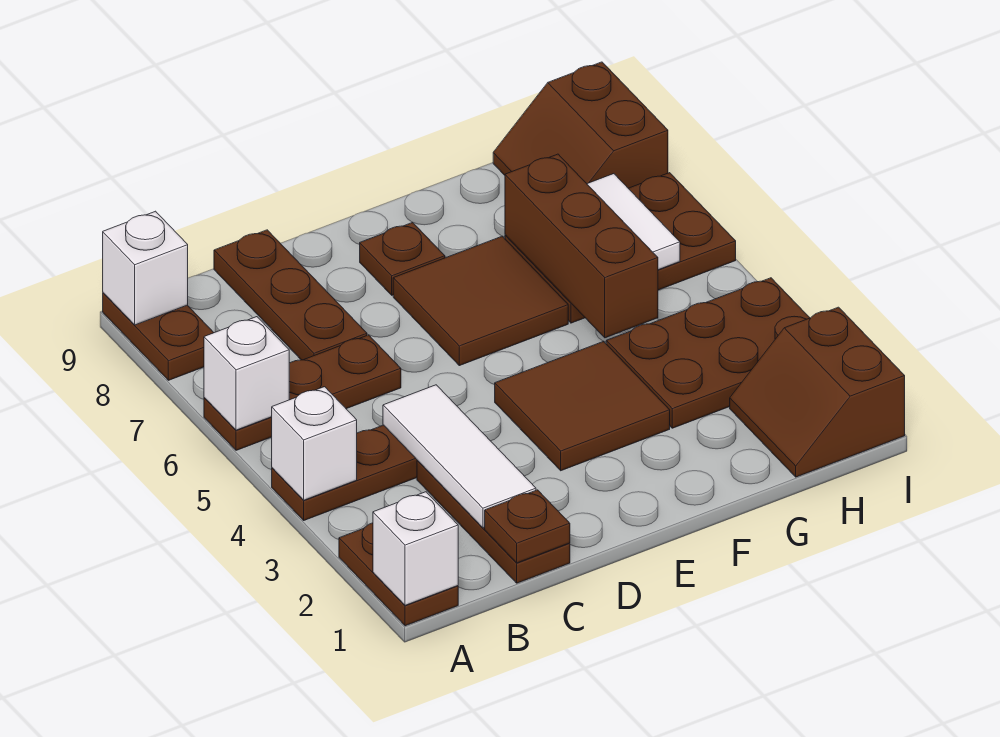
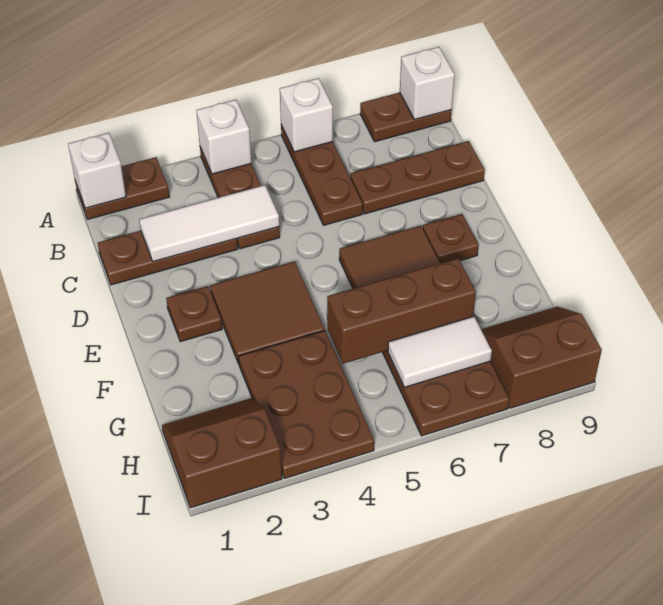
brown plate C1 level 2 -> brown plate E2 level 1

